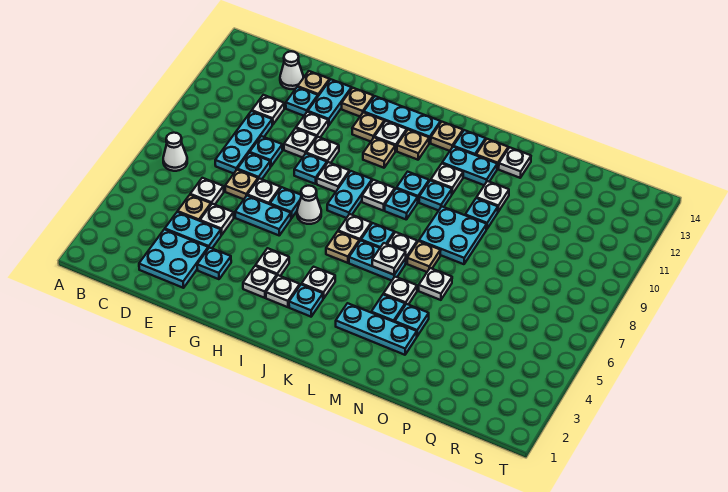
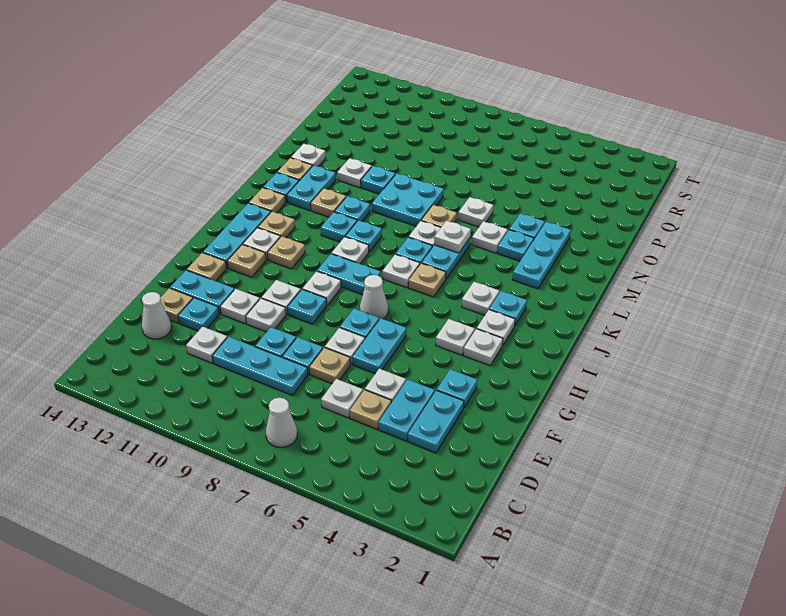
cyan plate D2:E3 level 1 -> cyan plate D3:E3 level 1
white plate L11 level 1 -> tan plate L11 level 1

